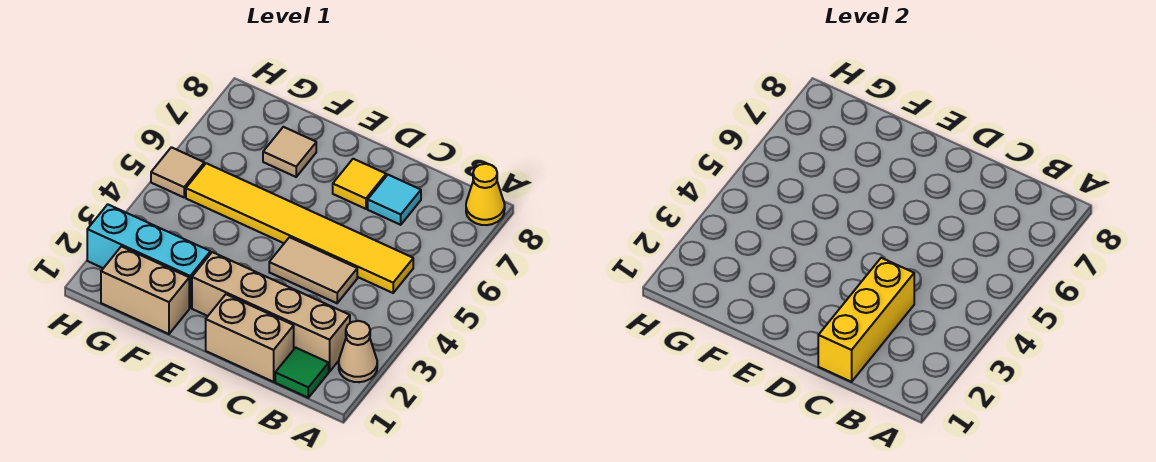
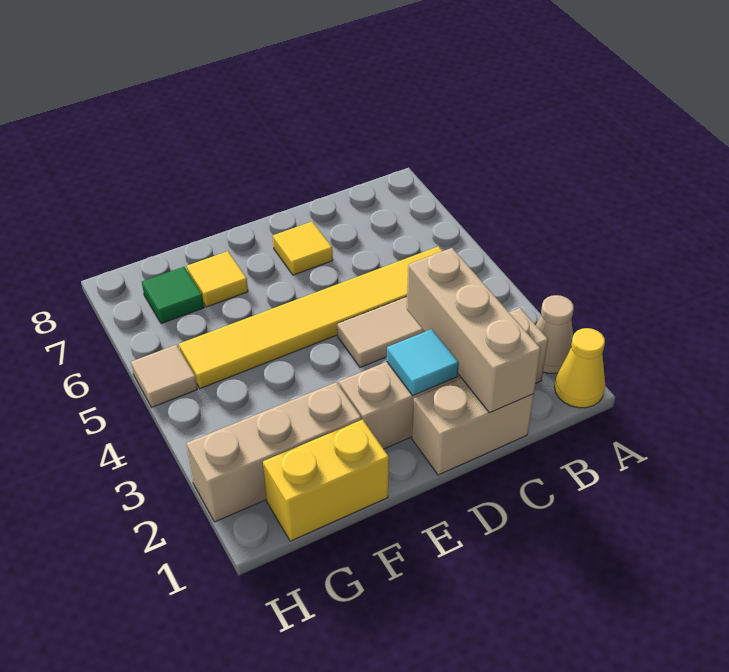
yellow cone A8 level 1 -> yellow cone A1 level 1
green tile B1 level 1 -> green tile G7 level 1
yellow brick C1:C3 level 2 -> tan brick C1:C3 level 2
cyan tile C7 level 1 -> cyan tile D2 level 2
tan brick F1:G1 level 1 -> yellow brick F1:G1 level 1
cyan brick F2:H2 level 1 -> tan brick F2:H2 level 1
tan tile F7 level 1 -> yellow tile F7 level 1

